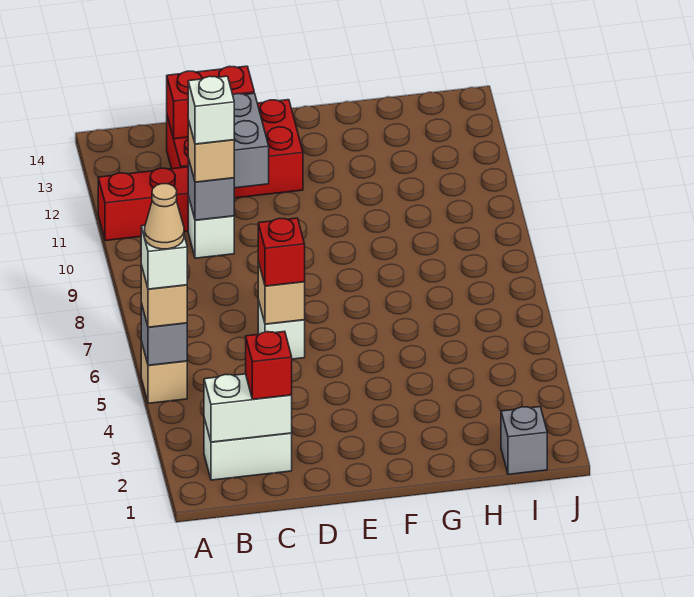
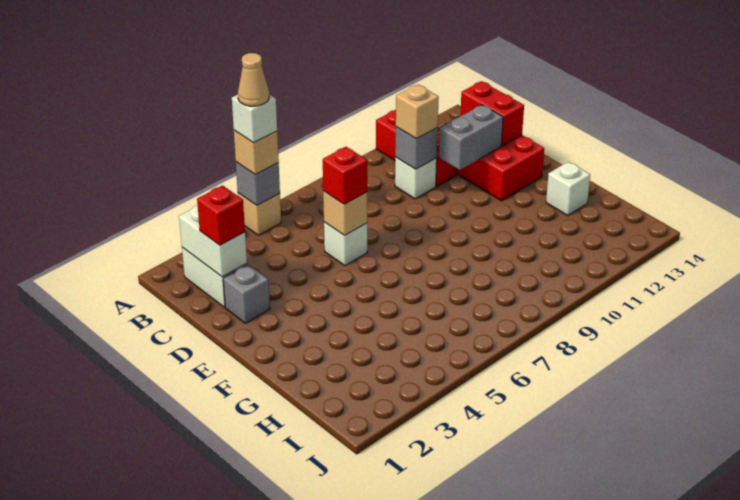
white brick C10 level 4 -> white brick G13 level 1
grey brick I1 level 1 -> grey brick D2 level 1

